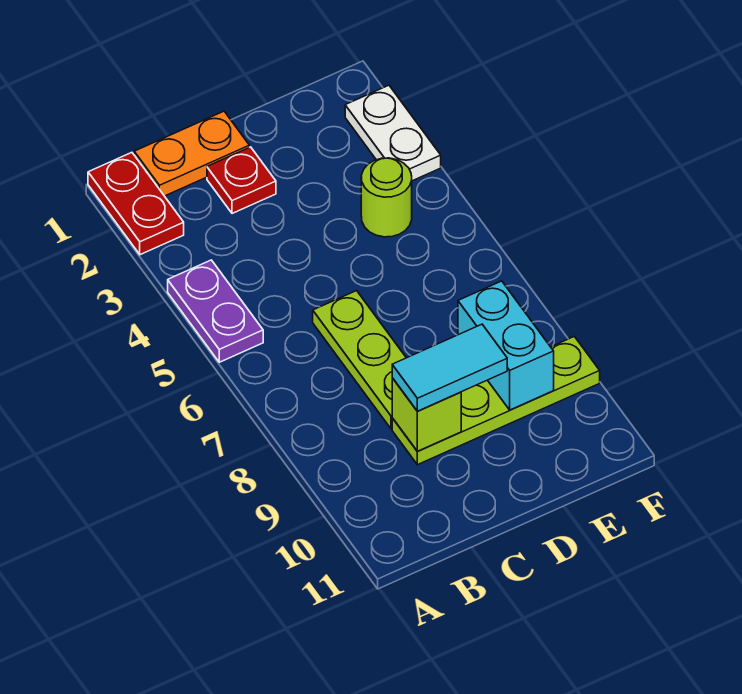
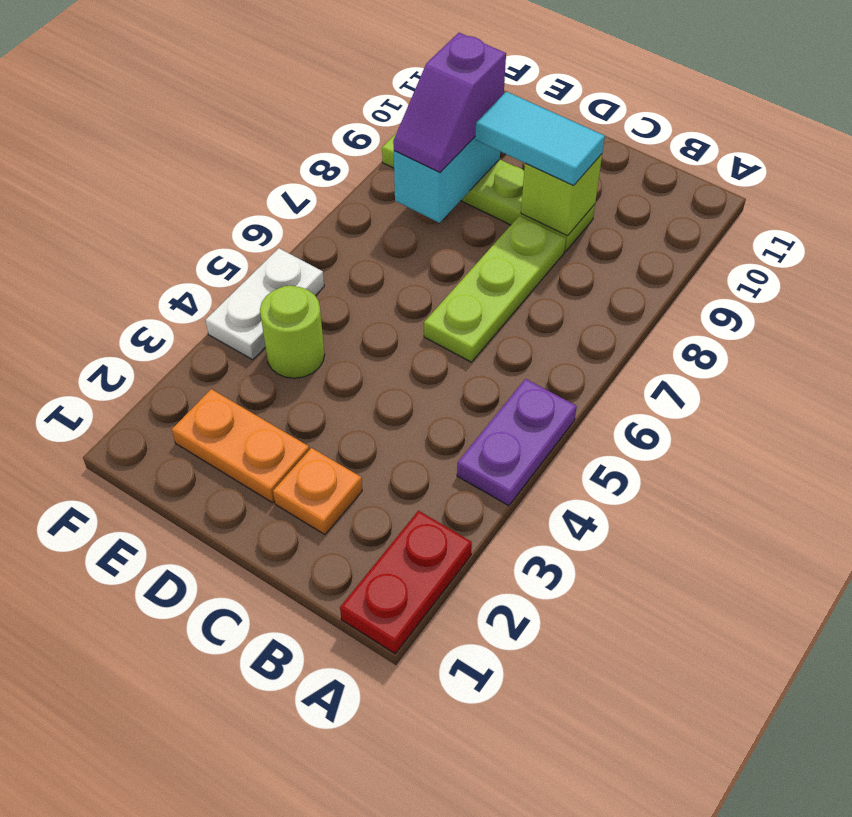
orange plate B1:C1 level 1 -> orange plate D2:E2 level 1
red plate C2 level 1 -> orange plate C2 level 1
none -> purple slope E8:E9 level 3 top 9
white plate F2:F3 level 1 -> white plate F4:F5 level 1

